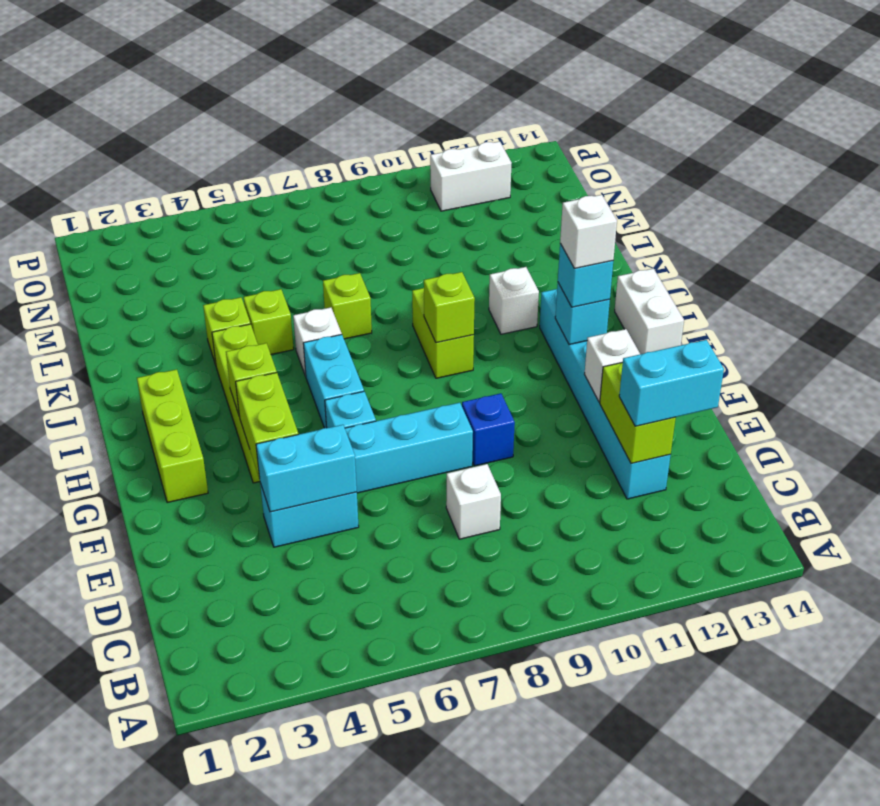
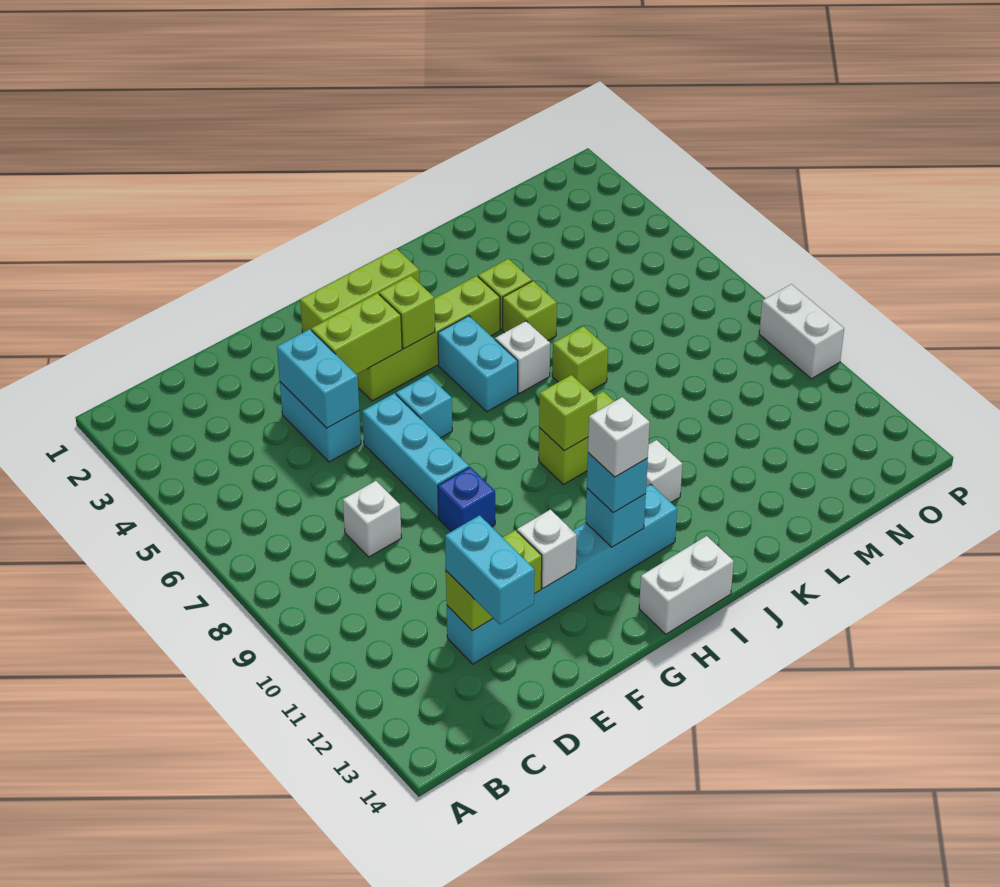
cyan brick H6:I6 level 1 -> cyan brick I5:I6 level 1
white brick O11:O12 level 1 -> white brick P9:P10 level 1

